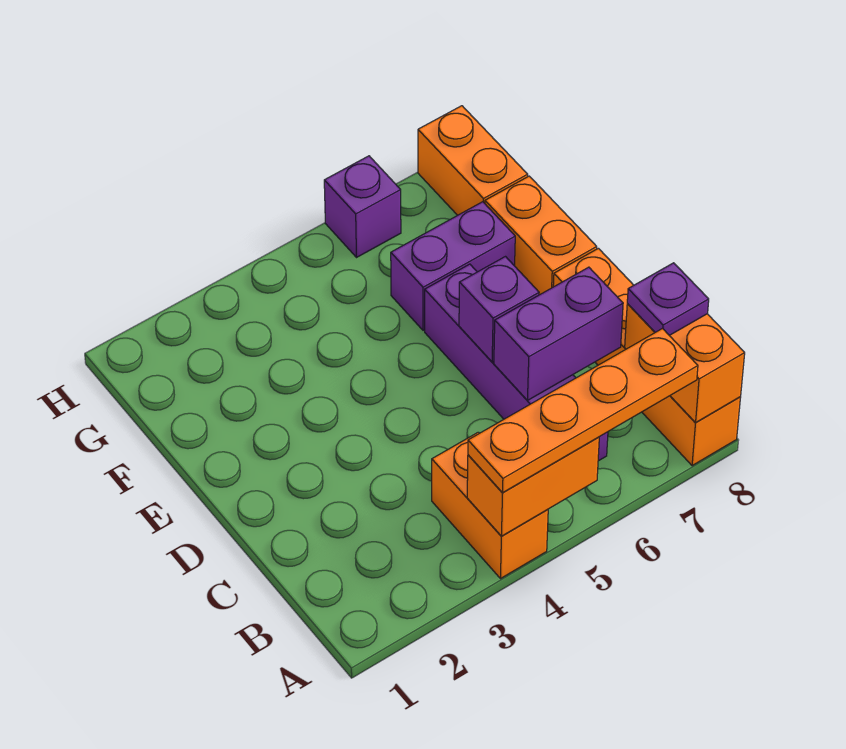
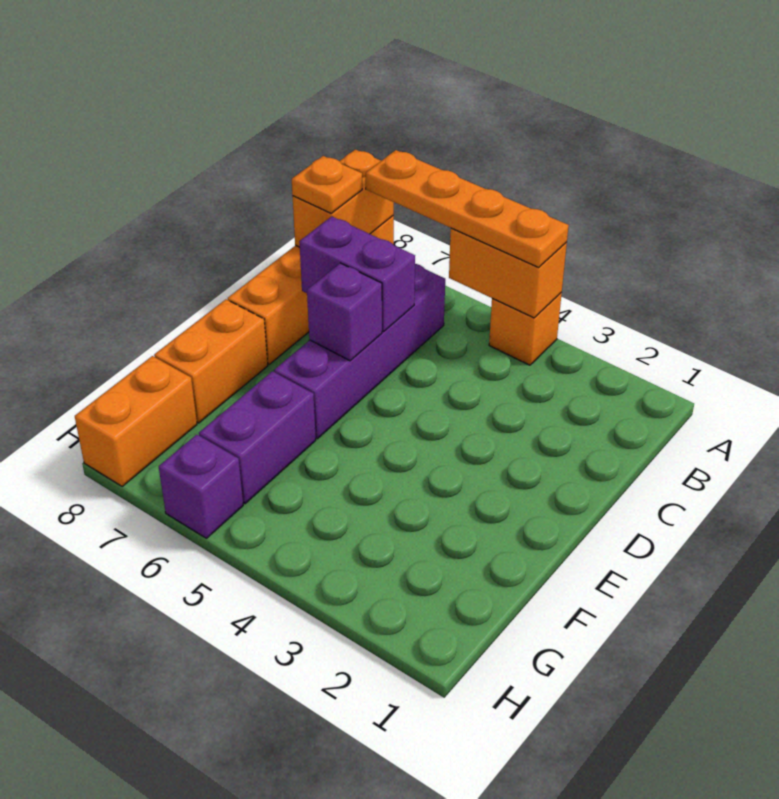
orange brick A4:B4 level 1 -> orange brick A4 level 1
purple plate B8 level 3 -> orange plate B8 level 3
purple brick F6:F7 level 1 -> purple brick F6:G6 level 1

